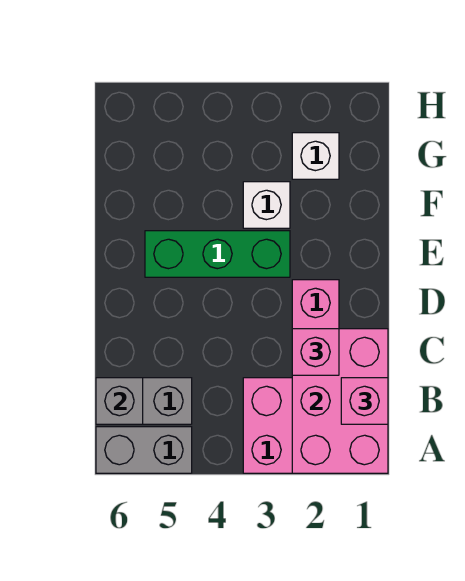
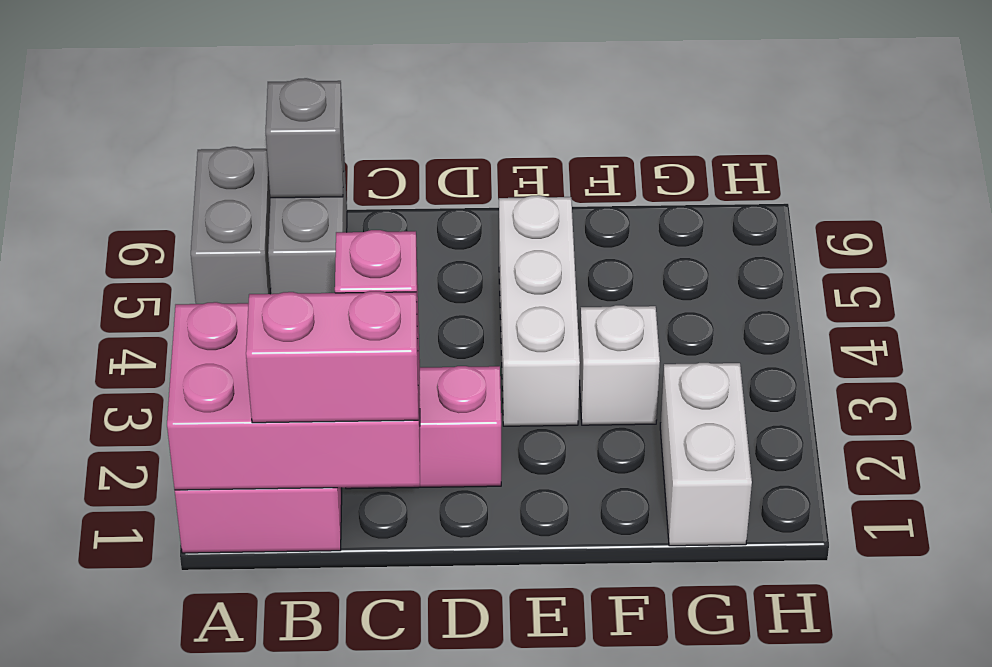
pink brick B1 level 3 -> pink brick B1:C1 level 3
green brick E3:E5 level 1 -> white brick E3:E5 level 1
white brick G2 level 1 -> white brick G1:G2 level 1

